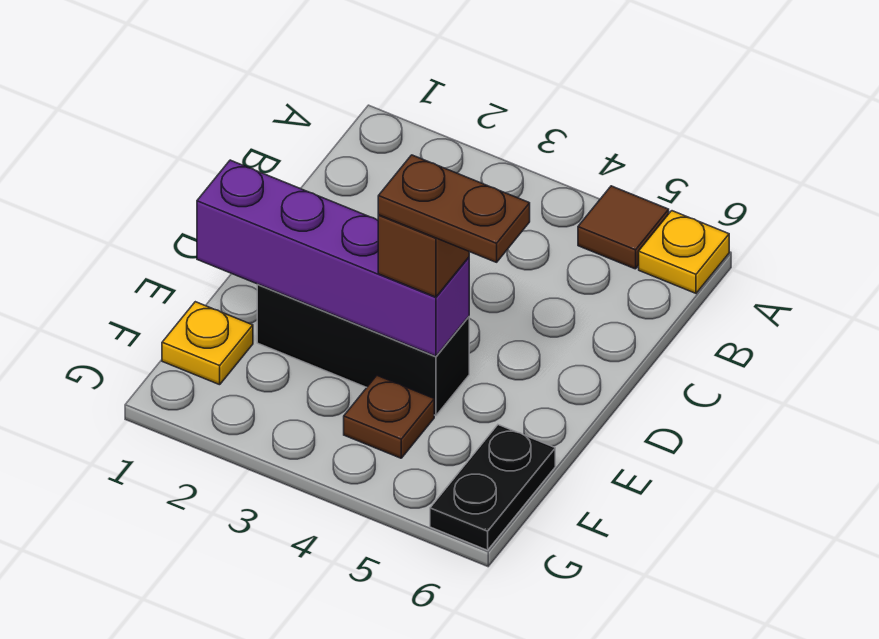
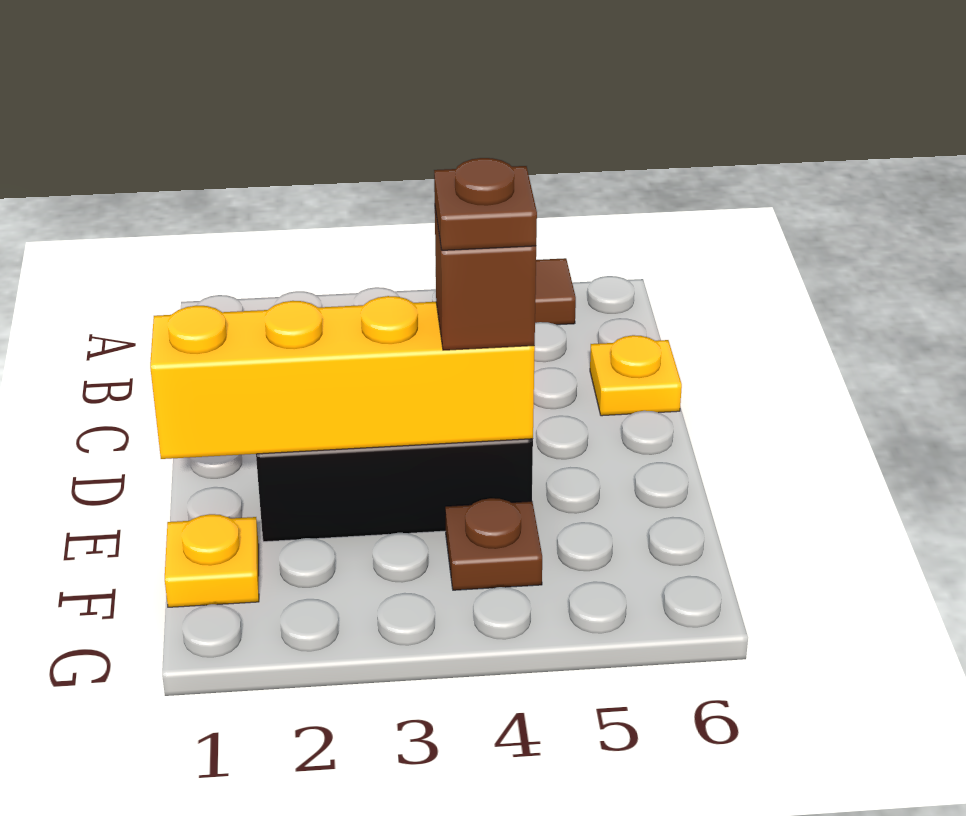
yellow plate A6 level 1 -> yellow plate C6 level 1
purple brick E1:E4 level 2 -> yellow brick E1:E4 level 2
brown plate E4:E5 level 4 -> brown plate E4 level 4
black plate F6:G6 level 1 -> none

